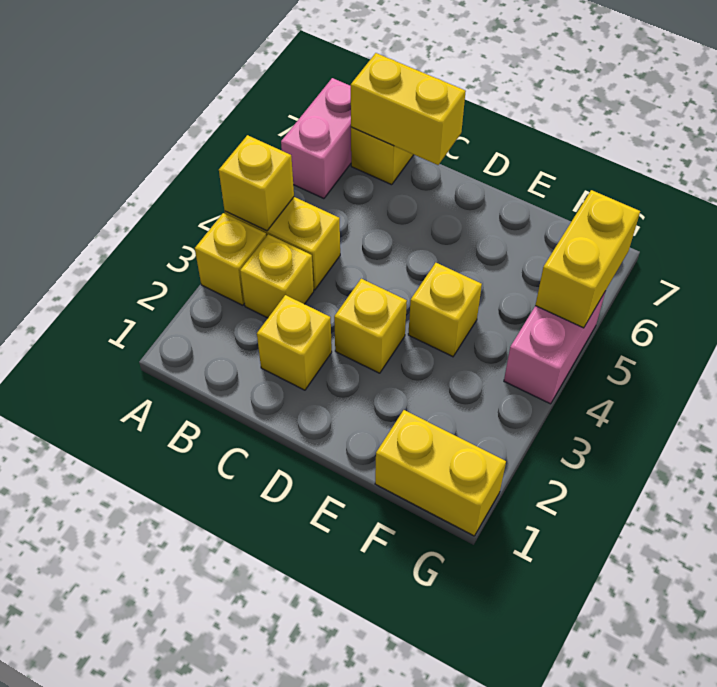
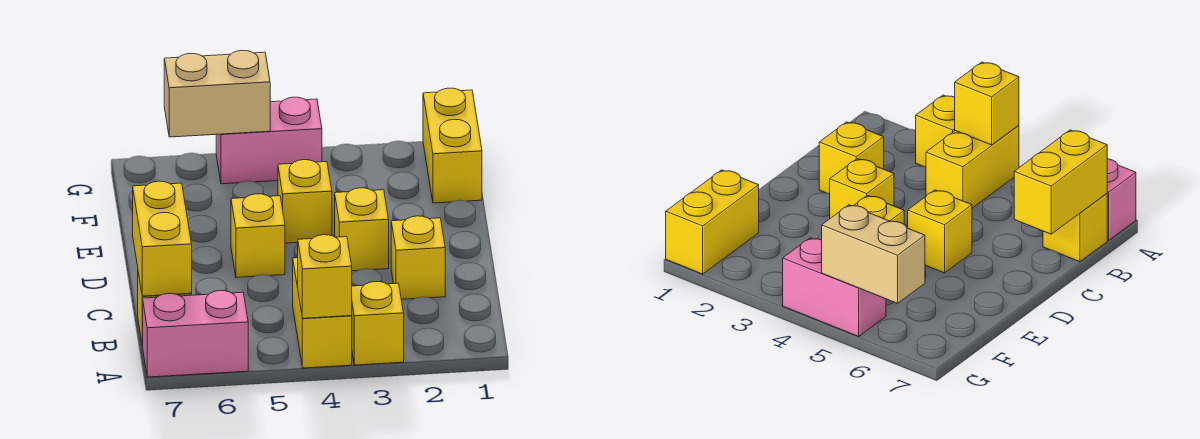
yellow brick B3 level 1 -> yellow brick D5 level 1
yellow brick G5:G6 level 2 -> tan brick G5:G6 level 2

